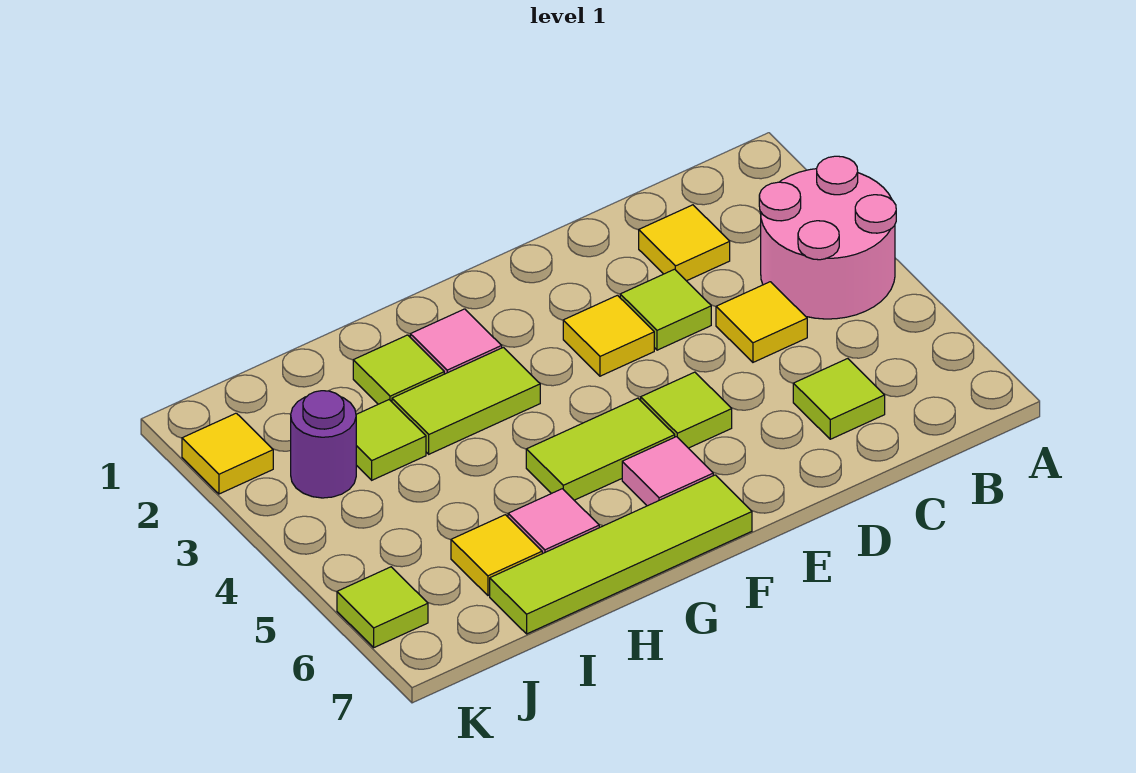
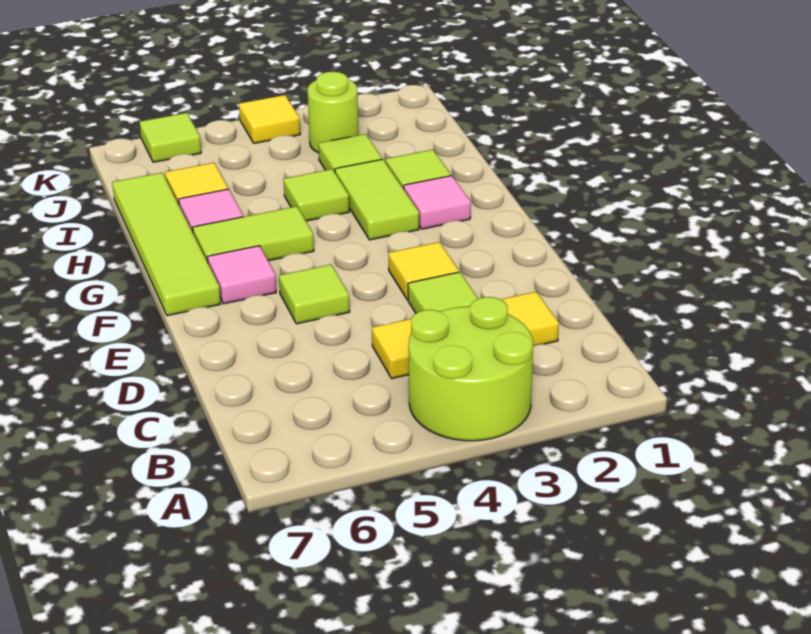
pink round brick A3:B4 level 1 -> lime round brick A3:B4 level 1
lime tile C6 level 1 -> lime tile H4 level 1
lime tile F5:G5 level 1 -> lime tile G5:G6 level 1
purple round brick J3 level 1 -> lime round brick J3 level 1
yellow tile K2 level 1 -> yellow tile K4 level 1

